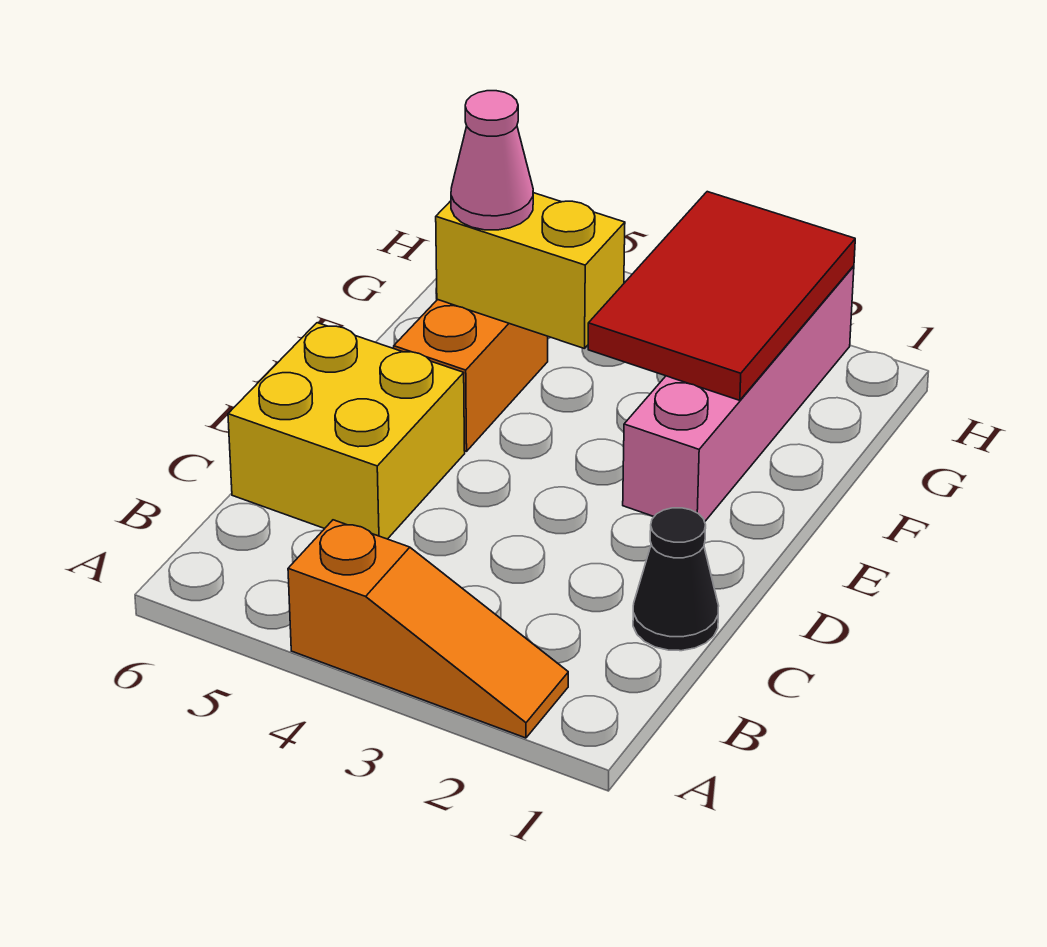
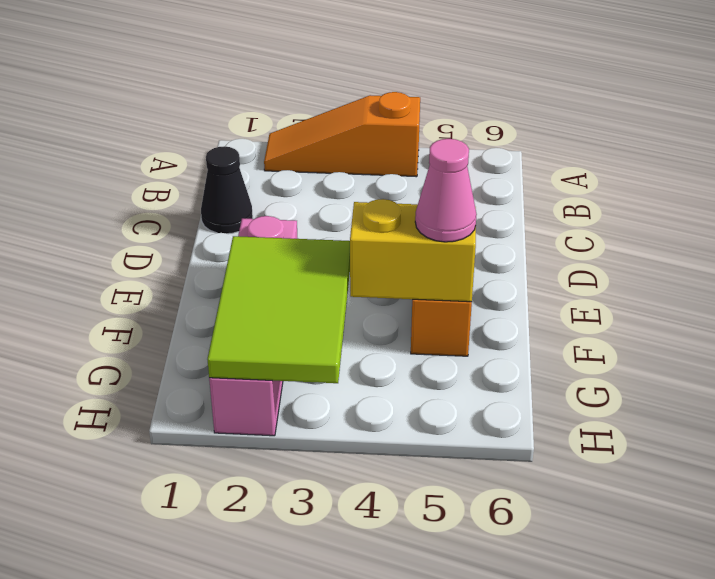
yellow brick C5:D6 level 1 -> none
red tile F2:H3 level 2 -> lime tile F2:H3 level 2

